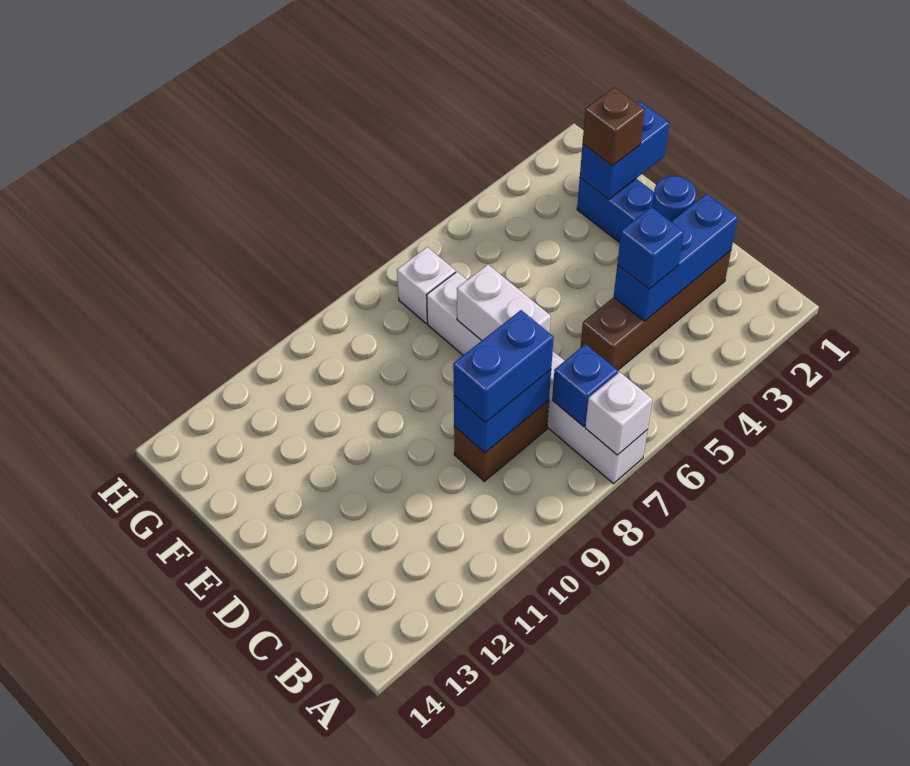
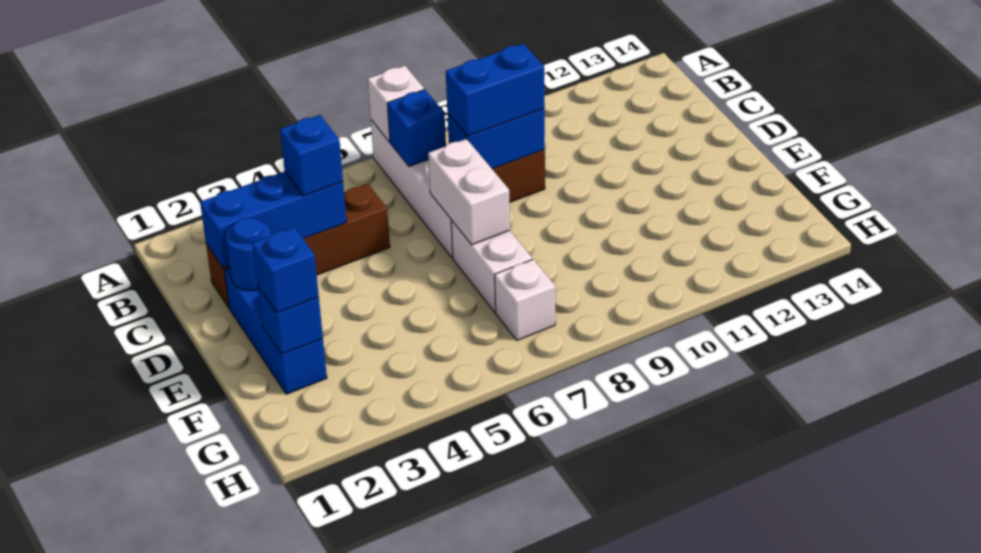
blue brick F1:F2 level 2 -> blue brick F2 level 2
brown brick F2 level 3 -> blue brick F2 level 3

